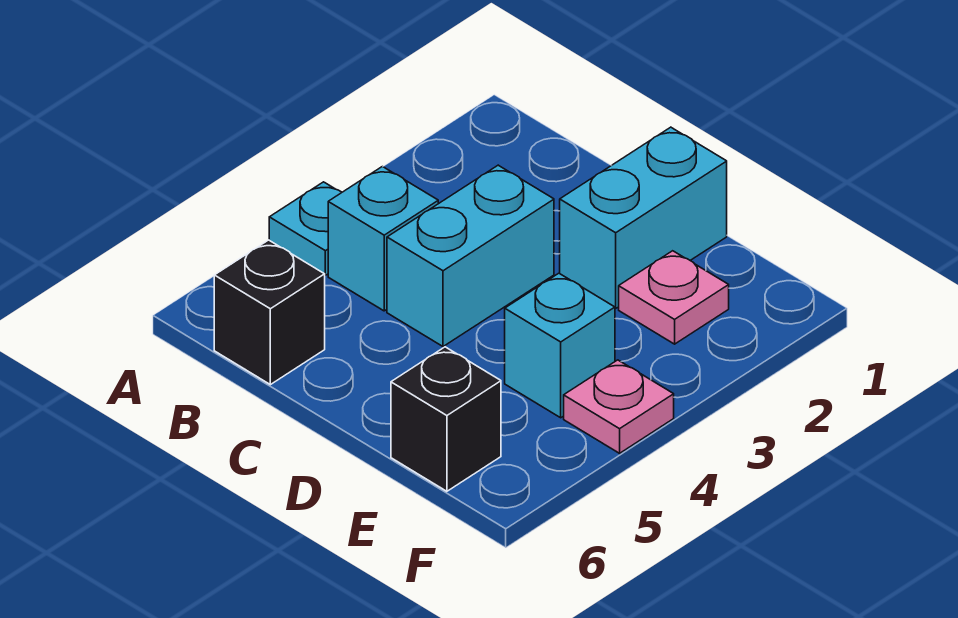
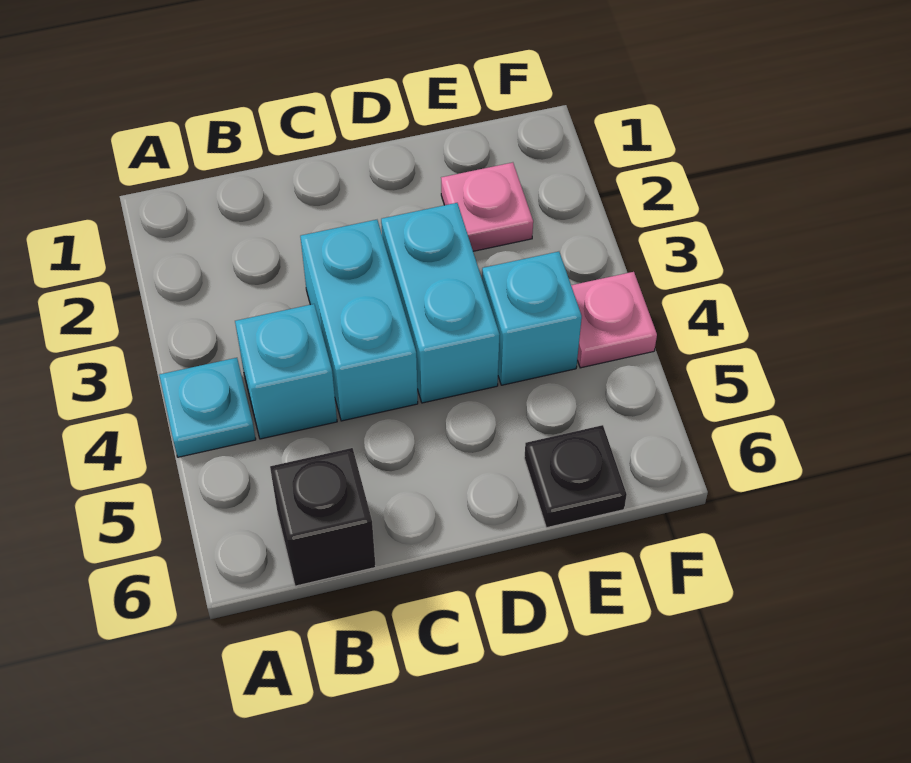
cyan brick D1:D2 level 1 -> cyan brick D3:D4 level 1
black brick E6 level 1 -> black plate E6 level 1

